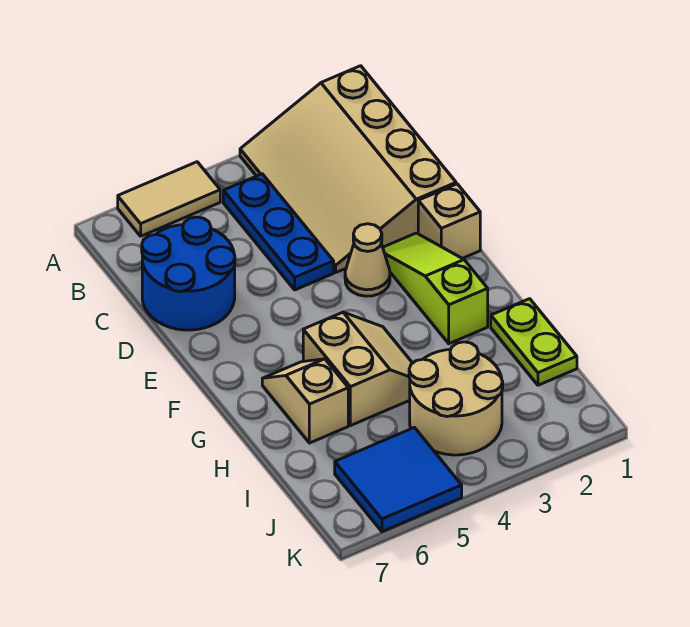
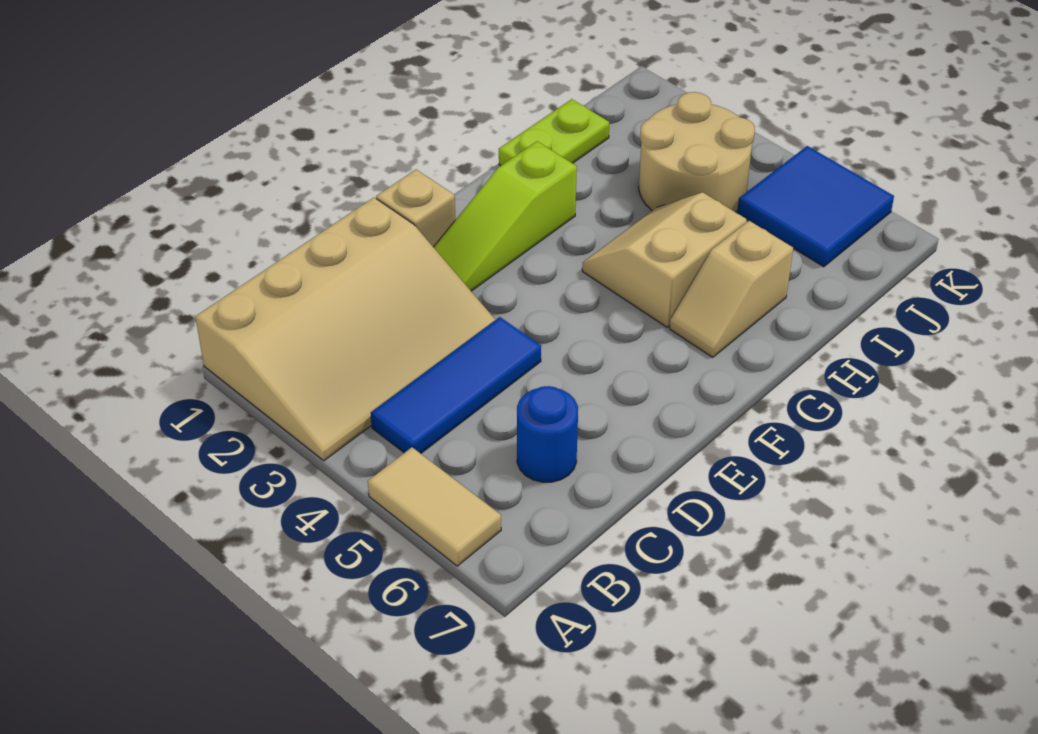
blue plate B4:D4 level 1 -> blue tile B4:D4 level 1
blue round brick C6:D7 level 1 -> blue round brick C6 level 1
tan cone E3 level 1 -> none

